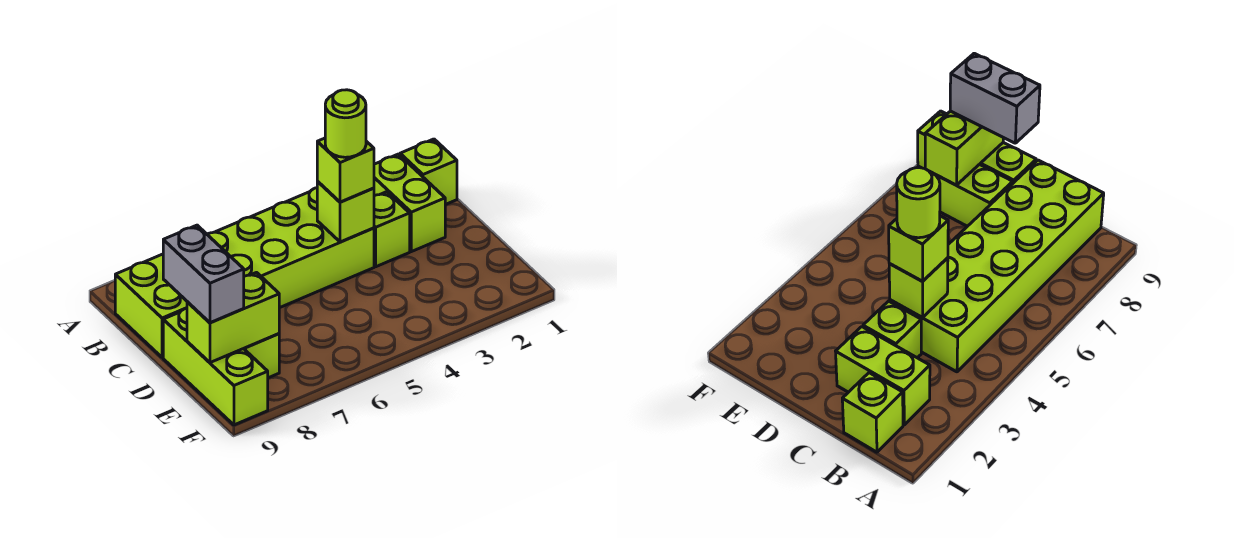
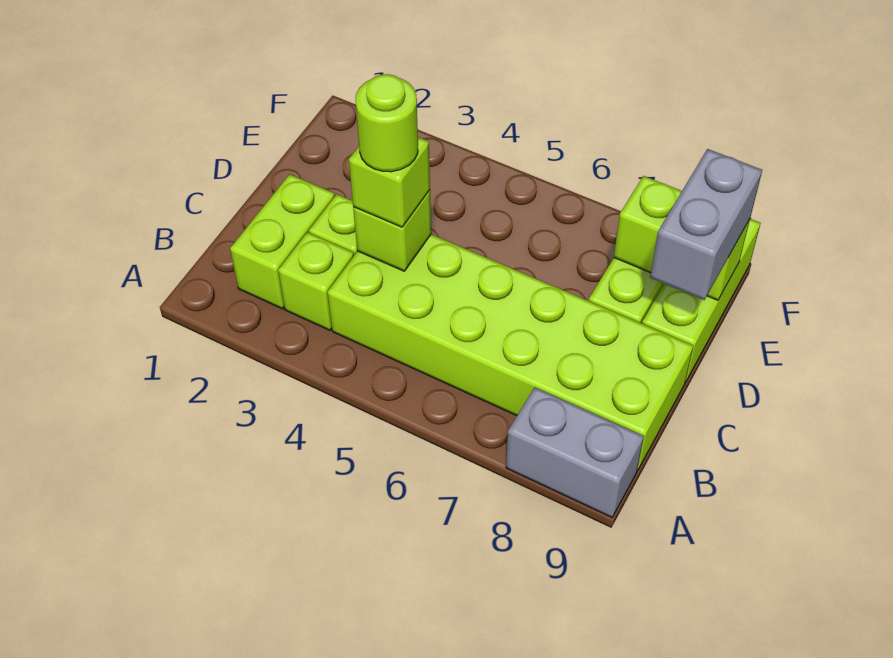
none -> grey brick A8:A9 level 1
lime brick B1 level 1 -> lime brick B3 level 1

